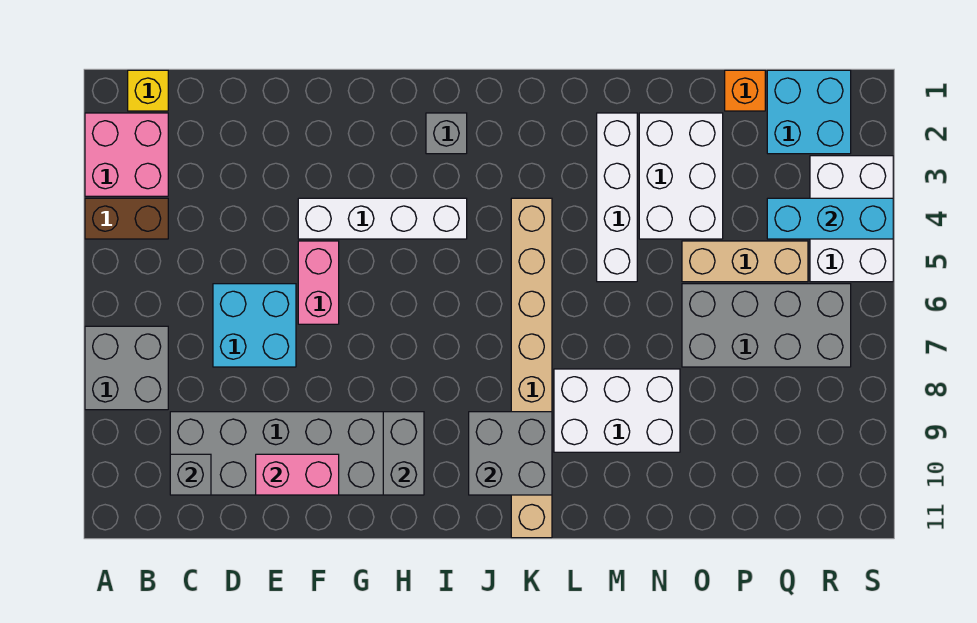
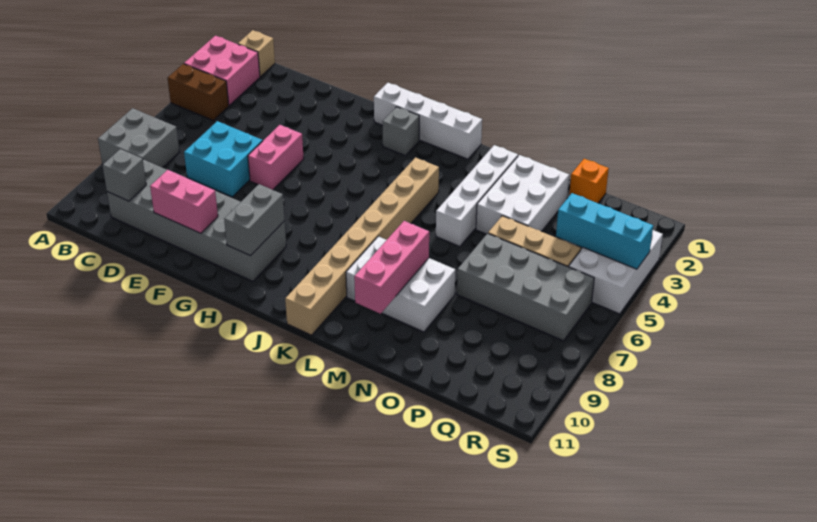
yellow brick B1 level 1 -> tan brick B1 level 1
white brick F4:I4 level 1 -> white brick H1:K1 level 1
grey brick J9:K10 level 2 -> none
none -> pink brick M8:M10 level 2
cyan brick Q1:R2 level 1 -> none

